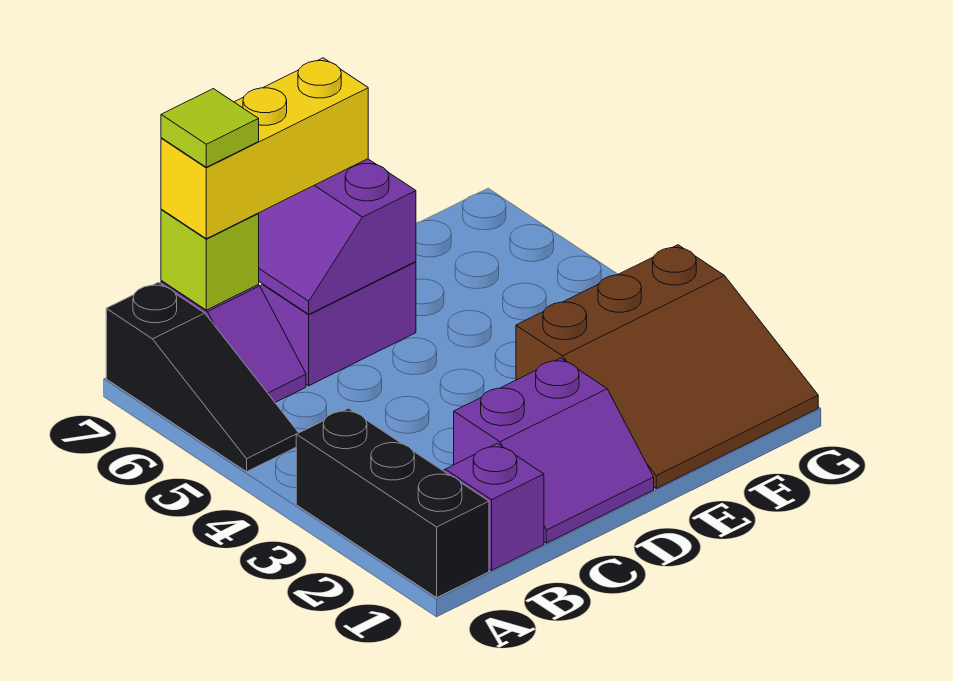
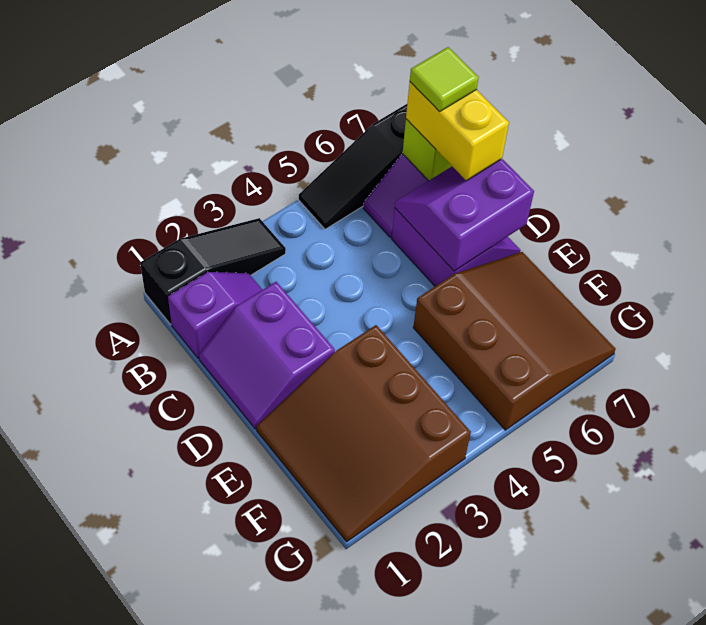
black brick A1:A3 level 1 -> black slope A1:A3 level 1 top 1
yellow brick B7:D7 level 3 -> yellow brick B7:C7 level 3
none -> brown slope E5:G7 level 1 top 5

